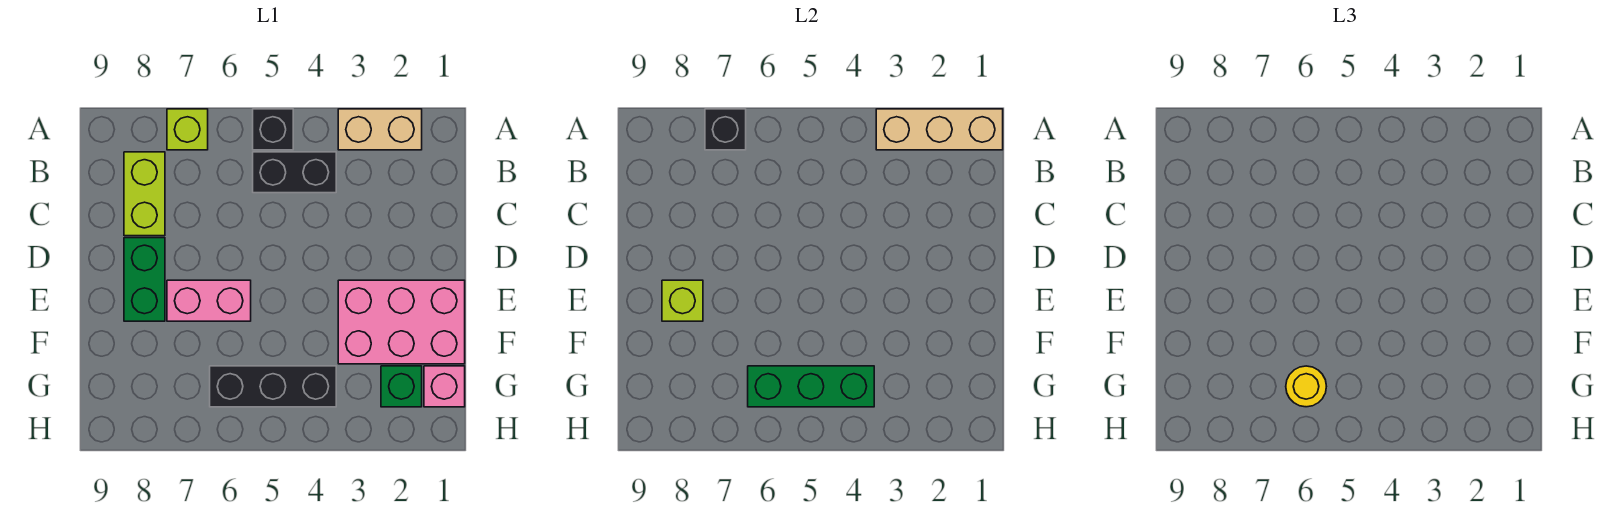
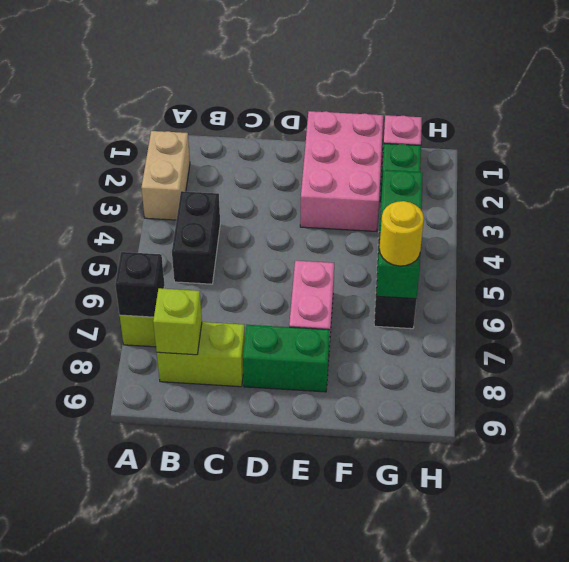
tan brick A1:A3 level 2 -> none
black brick A5 level 1 -> none
lime brick E8 level 2 -> lime brick B8 level 2

